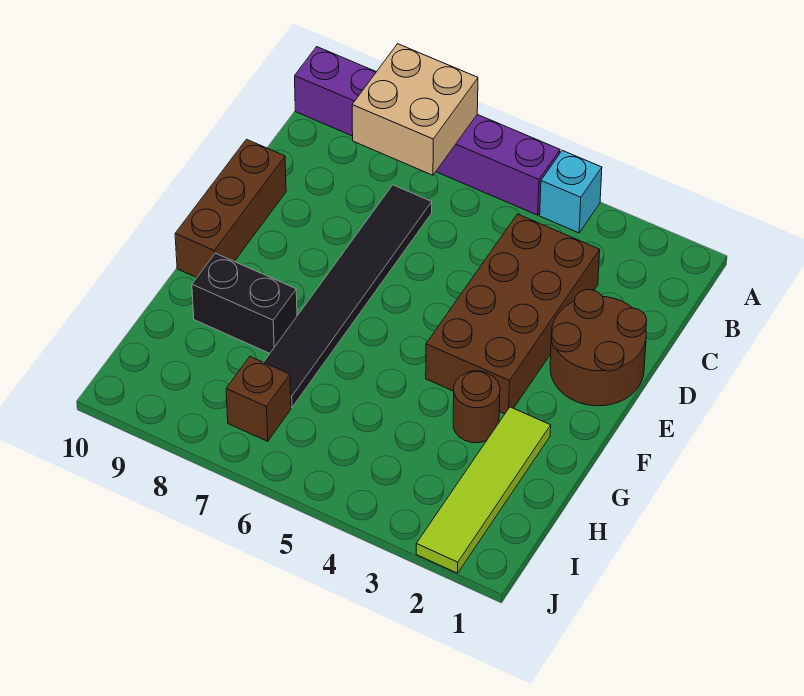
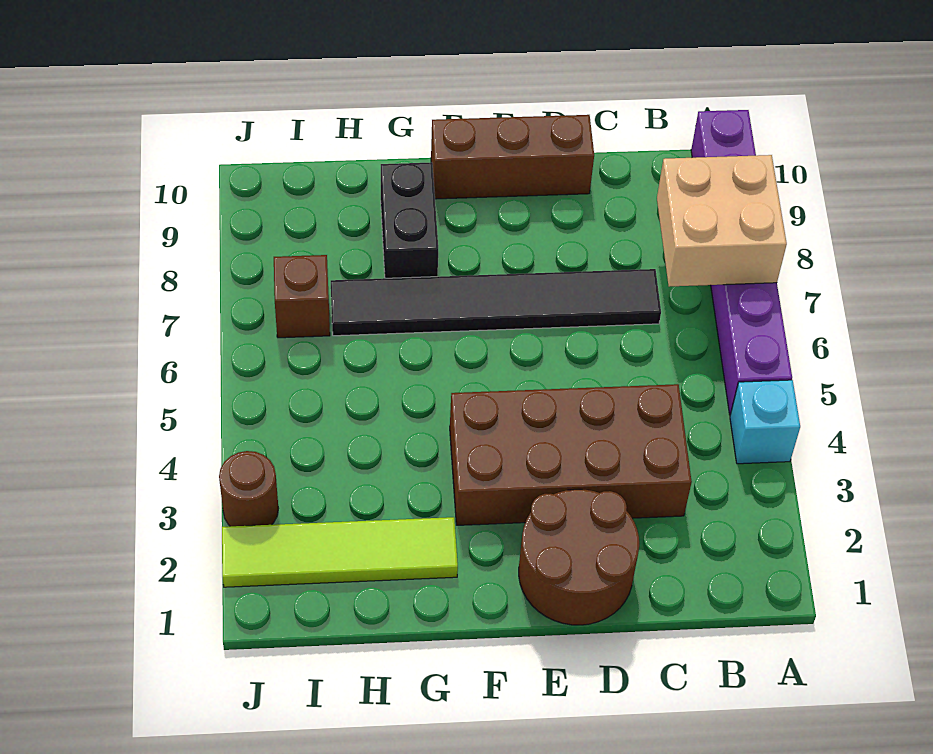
brown round brick G3 level 1 -> brown round brick J3 level 1

